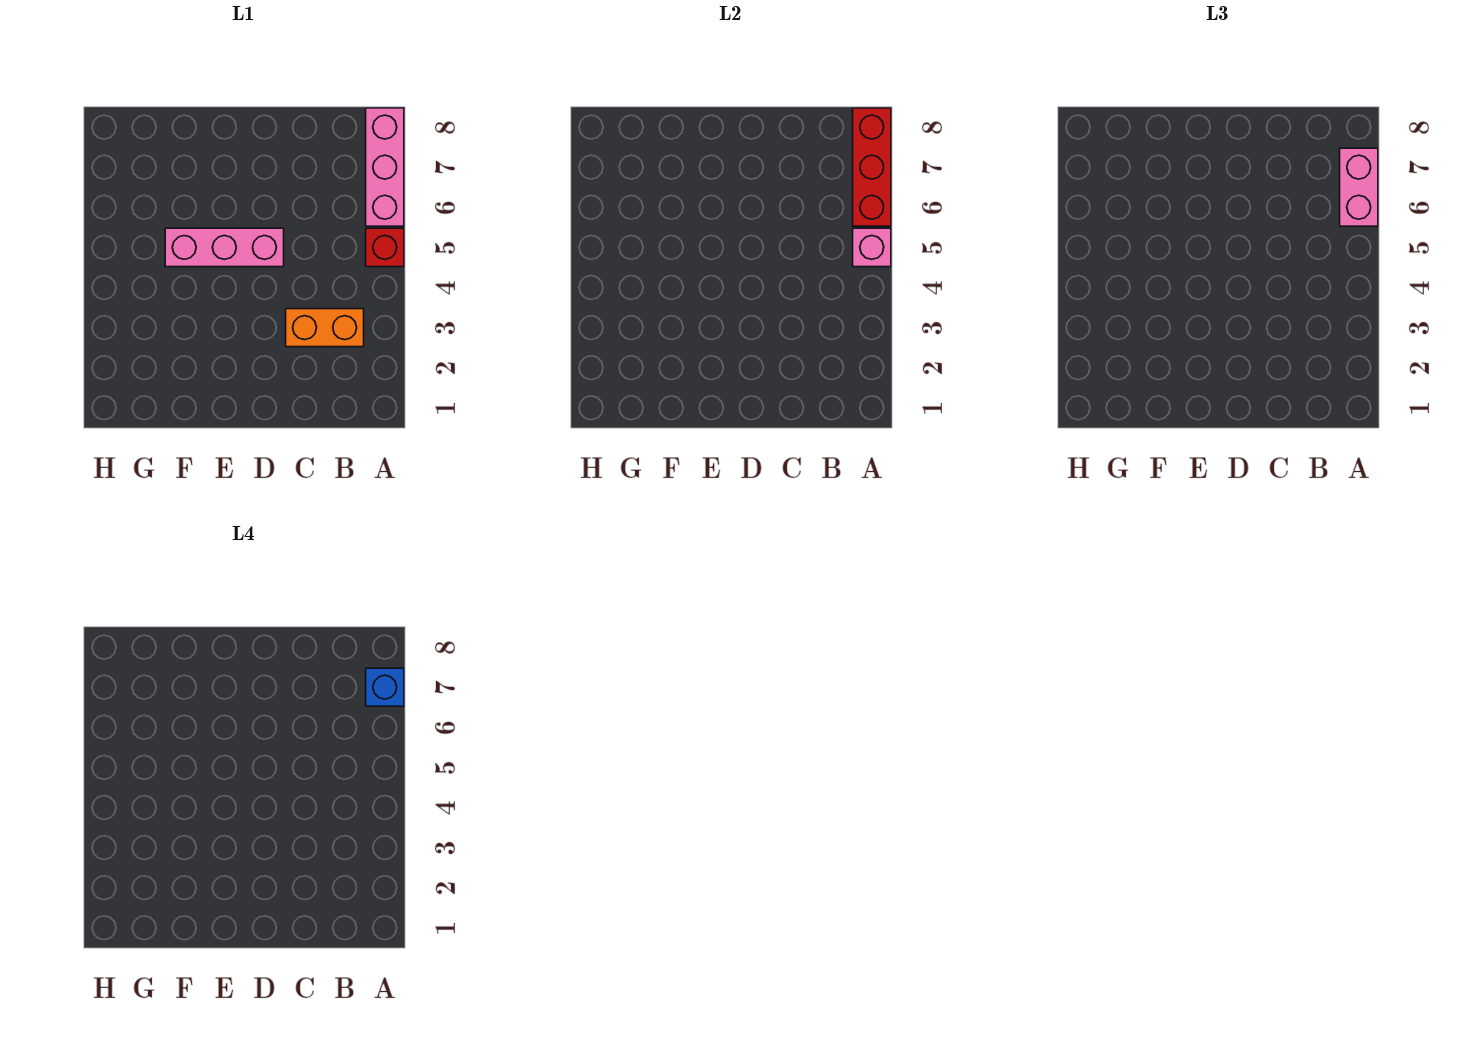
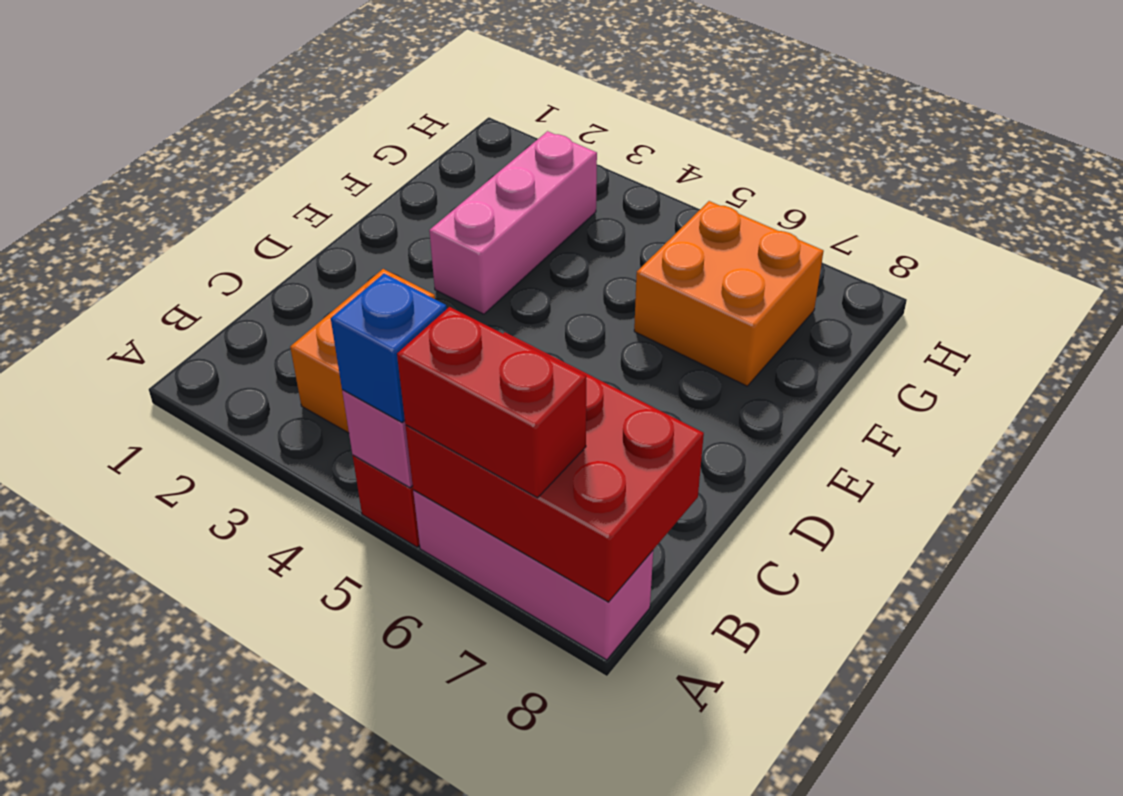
red brick A6:A8 level 2 -> red brick A6:B8 level 2
pink brick A6:A7 level 3 -> red brick A6:A7 level 3
blue brick A7 level 4 -> blue brick A5 level 3
pink brick D5:F5 level 1 -> pink brick E3:G3 level 1
none -> orange brick F6:G7 level 1

